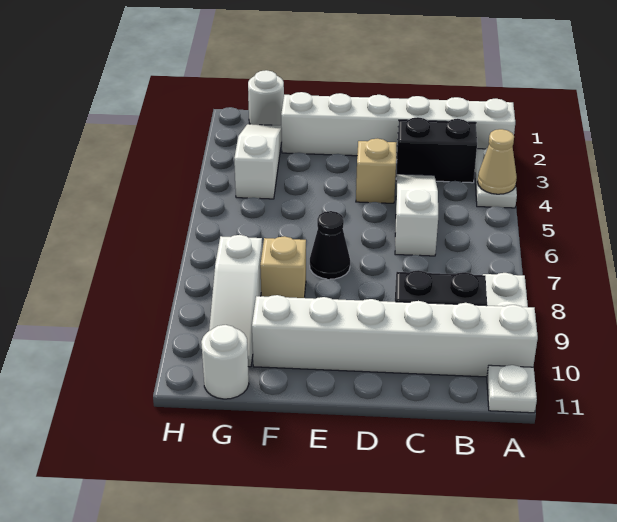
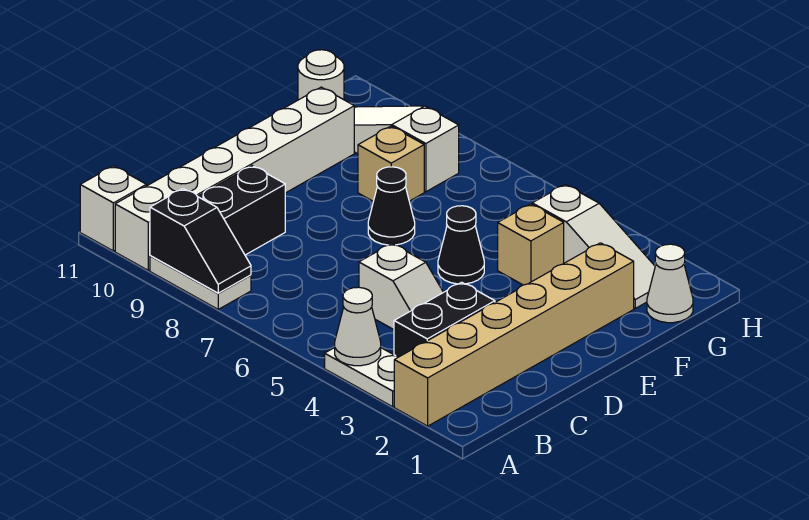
white brick A2:F2 level 1 -> tan brick A2:F2 level 1
tan cone A4 level 2 -> white cone A4 level 2
none -> black slope A8:A9 level 2 top 9
white plate A11 level 1 -> white brick A11 level 1
white slope C4:C6 level 1 top 6 -> white slope C4:C5 level 1 top 5
tan brick D4 level 1 -> tan brick F4 level 1
none -> black cone E5 level 1
white round brick G1 level 1 -> white cone G1 level 1

